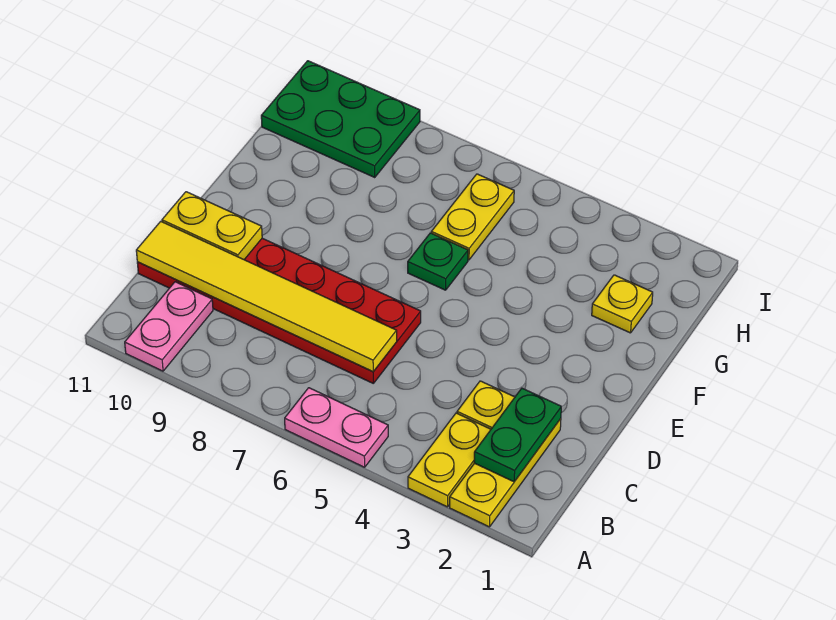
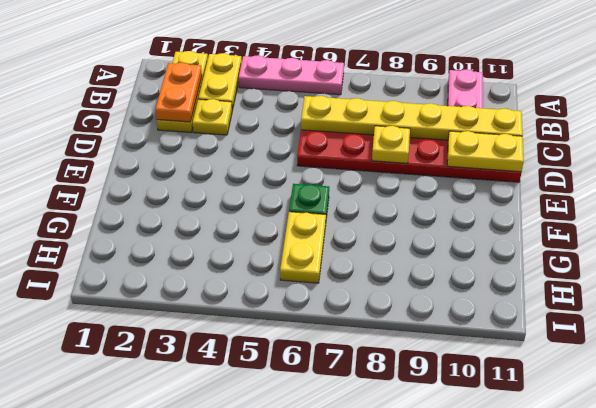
pink plate A5:A6 level 1 -> pink plate A4:A6 level 1
green plate B2:C2 level 2 -> orange plate B2:C2 level 2
yellow tile C6:C11 level 2 -> yellow plate C6:C11 level 2
yellow plate G2 level 1 -> yellow plate D8 level 2
green plate H9:I11 level 1 -> none

